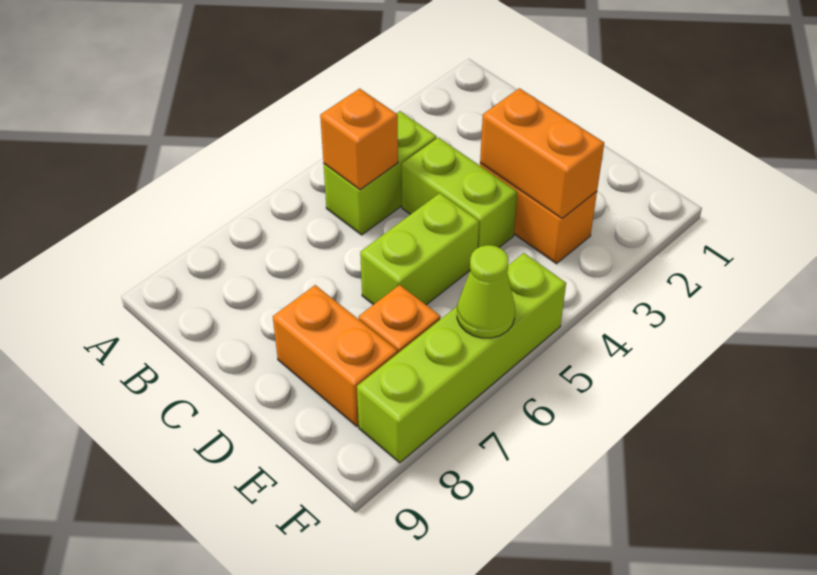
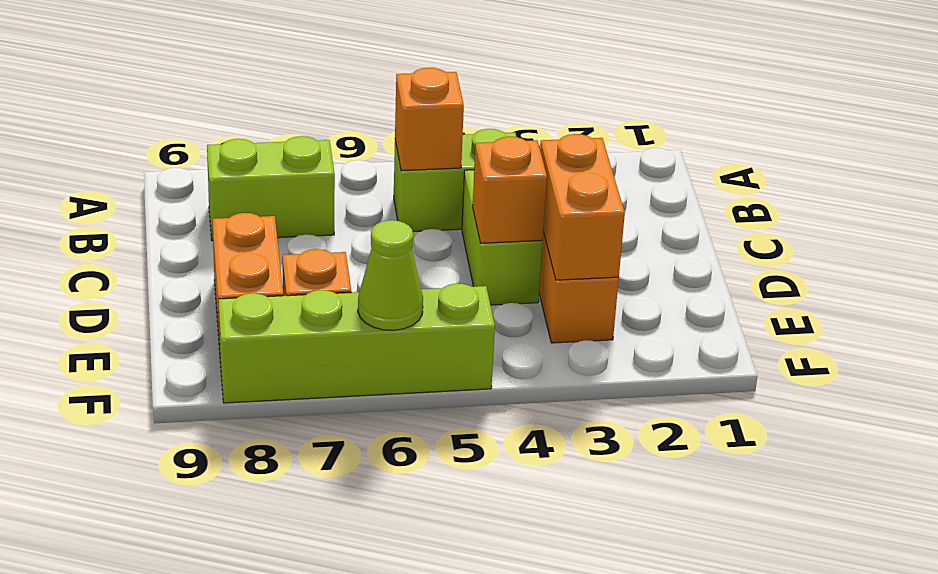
none -> orange brick D4 level 2
lime brick D5:D6 level 1 -> lime brick B7:B8 level 1

